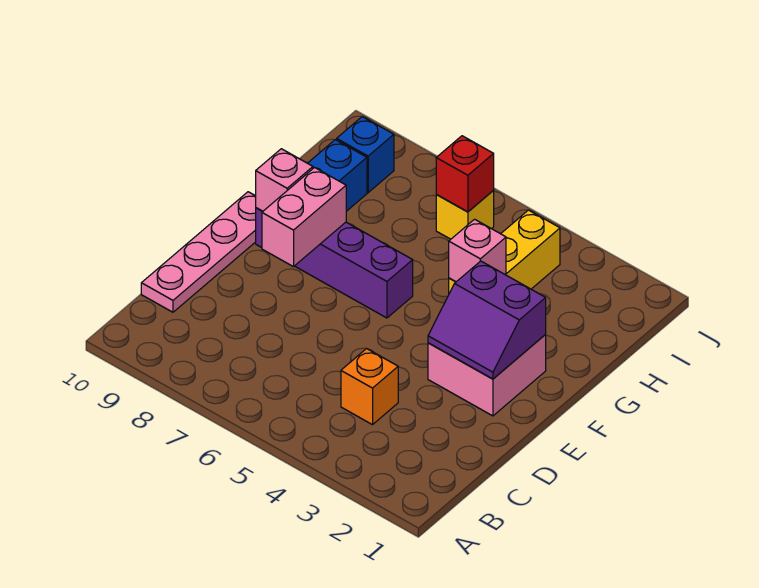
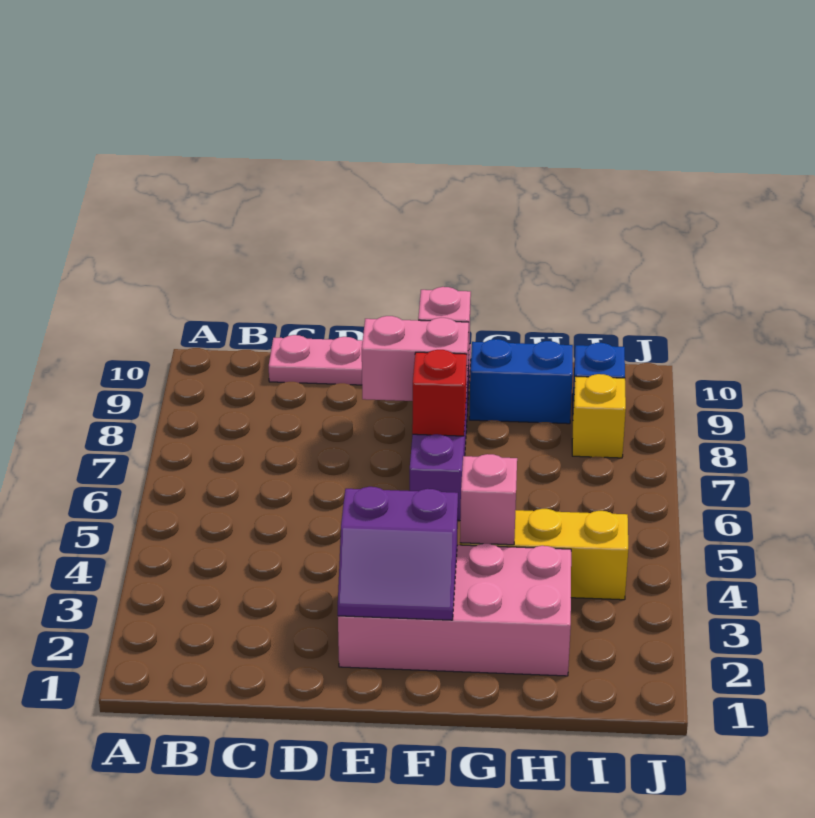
orange brick C4 level 1 -> none
pink brick E2:F3 level 1 -> pink brick E2:H3 level 1
purple slope E2:F3 level 2 top F -> purple slope E2:F3 level 2 top 3
yellow brick I6 level 1 -> yellow brick I8 level 1
red brick I6 level 2 -> red brick F7 level 2

